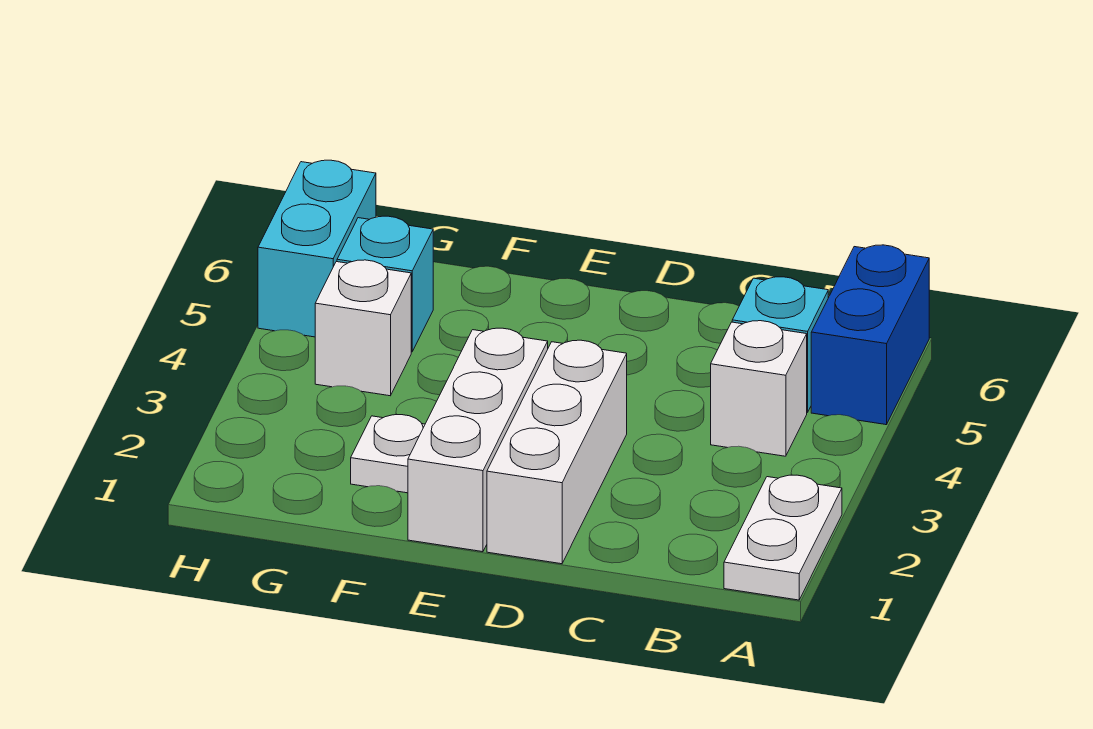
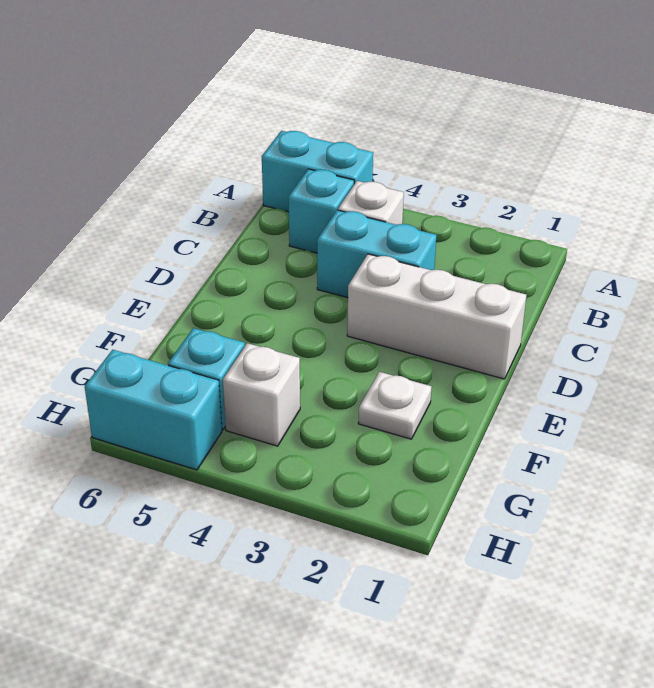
white plate A1:A2 level 1 -> none
blue brick A5:A6 level 1 -> cyan brick A5:A6 level 1
none -> cyan brick C3:C4 level 1
white brick E1:E3 level 1 -> none

